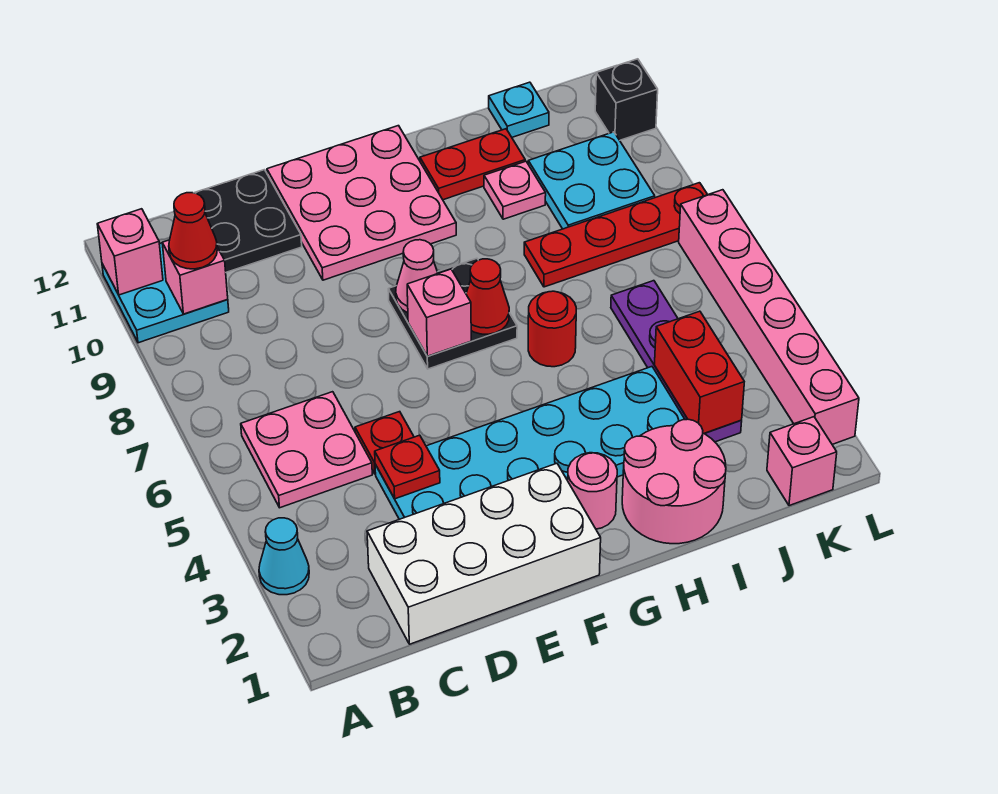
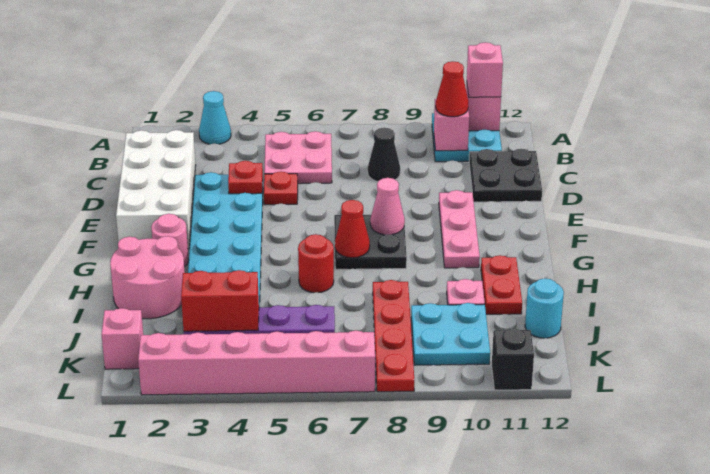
none -> black cone C8 level 1
pink plate E10:G12 level 1 -> pink plate E10:G10 level 1
pink brick F7 level 2 -> pink brick A11 level 3
cyan plate J12 level 1 -> cyan round brick J12 level 1

